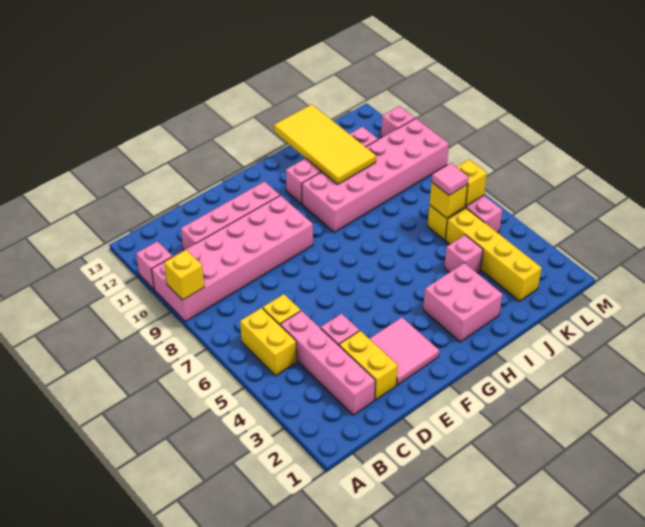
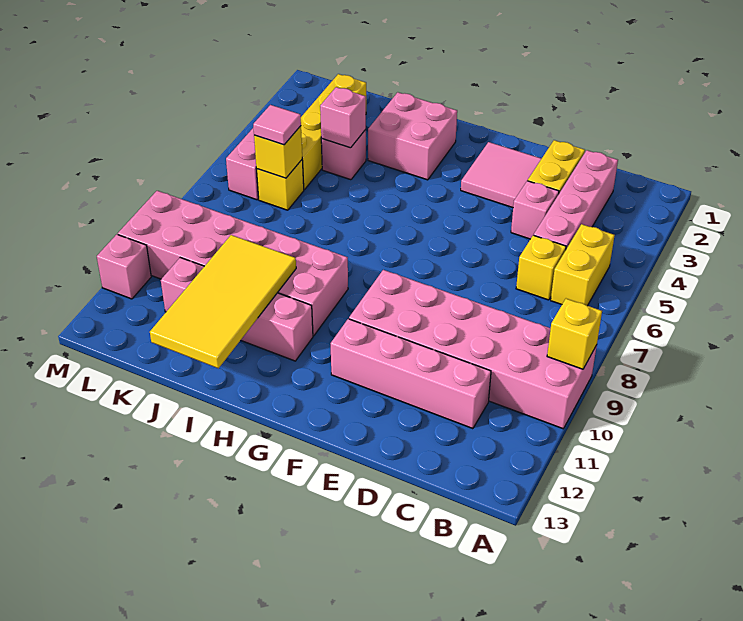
pink brick A11 level 1 -> pink brick J4 level 2
yellow brick L6 level 2 -> none

